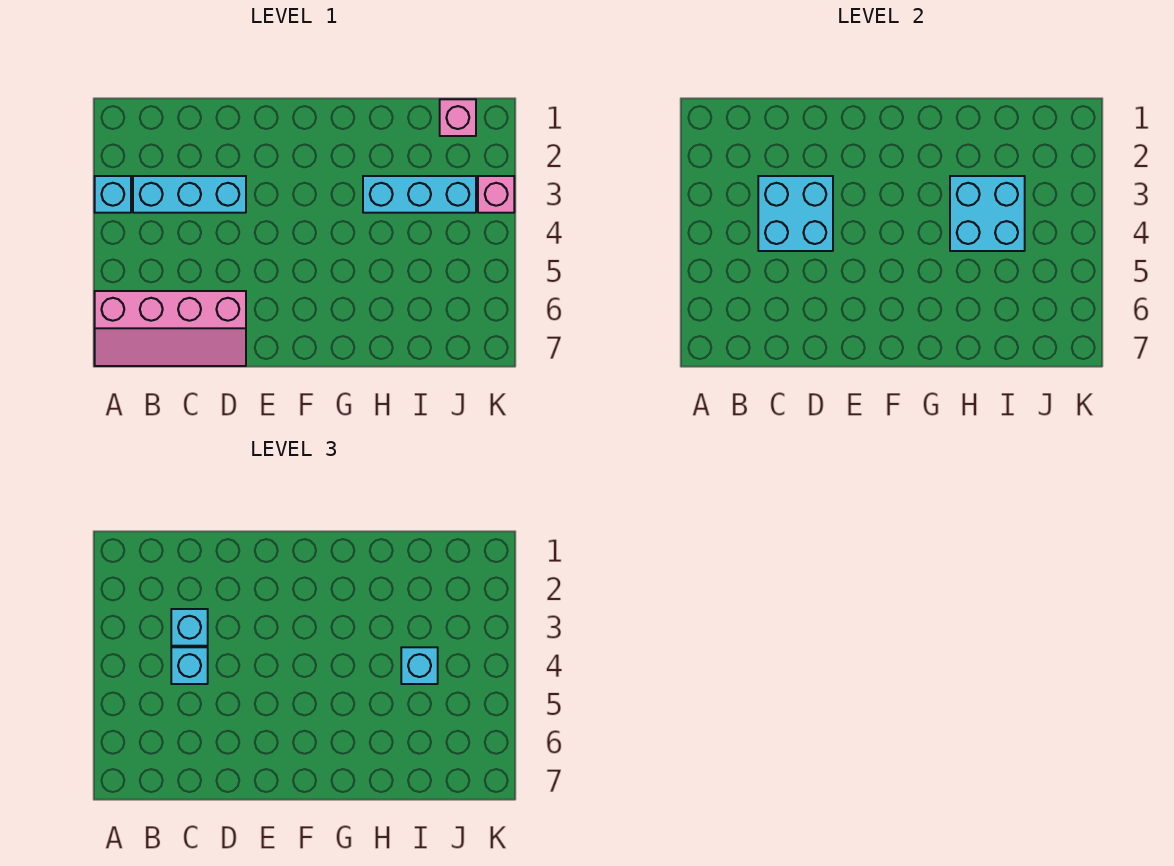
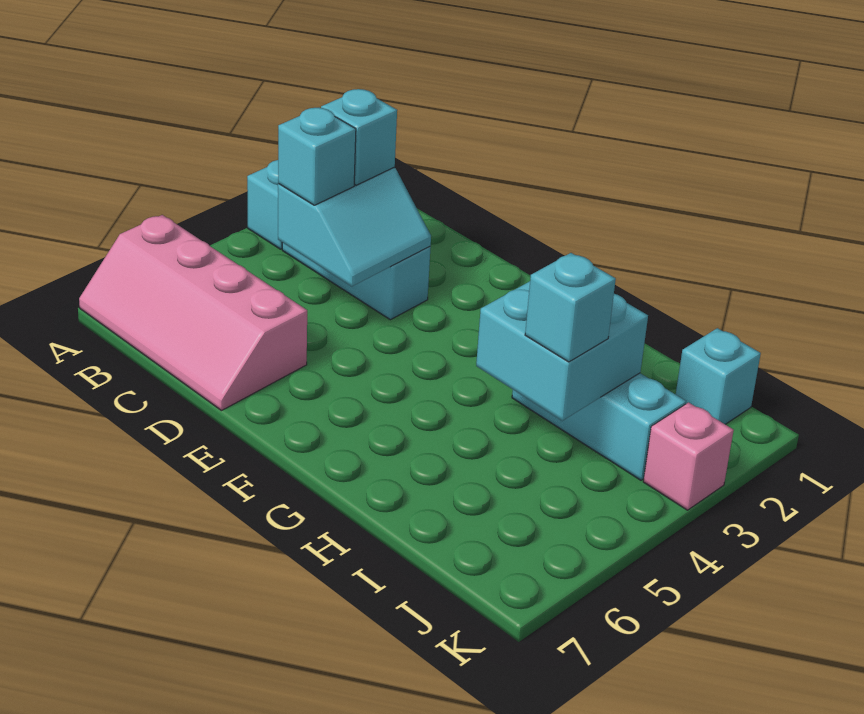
cyan brick C3:D4 level 2 -> cyan slope C3:D4 level 2 top C
pink brick J1 level 1 -> cyan brick J1 level 1

